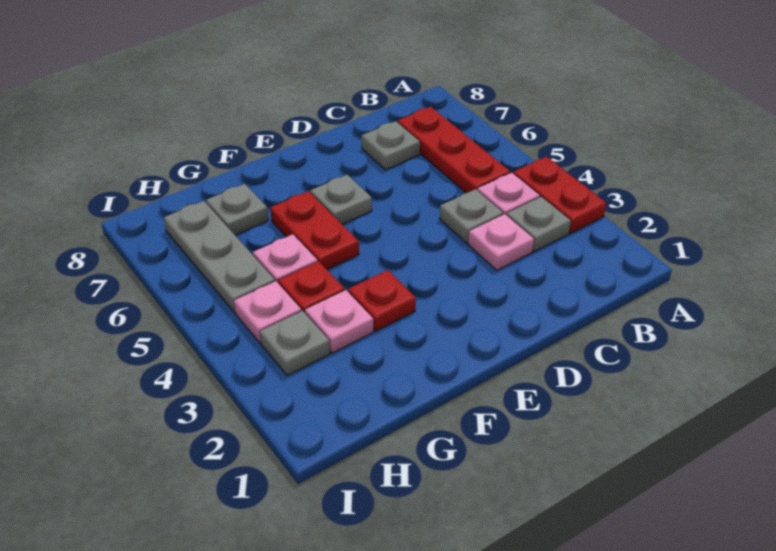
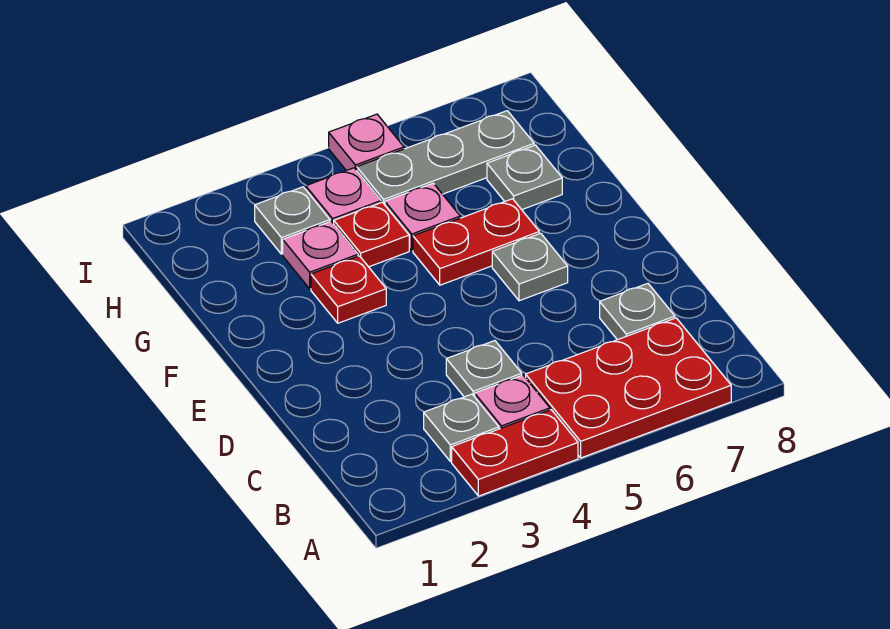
red plate B5:B7 level 1 -> red plate A5:B7 level 1
pink plate C3 level 1 -> pink plate I5 level 1

